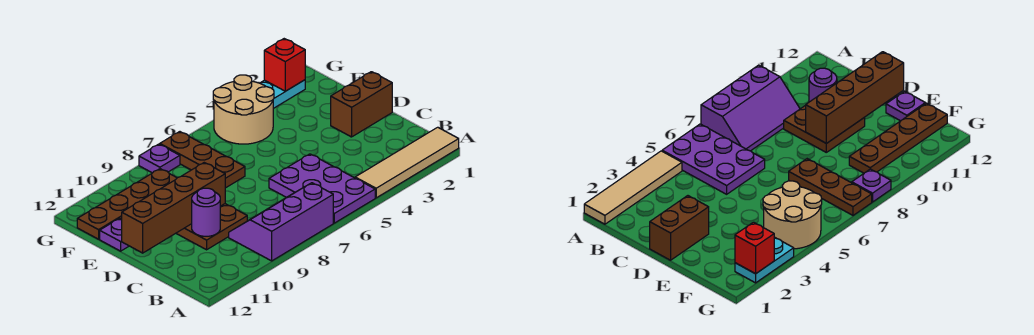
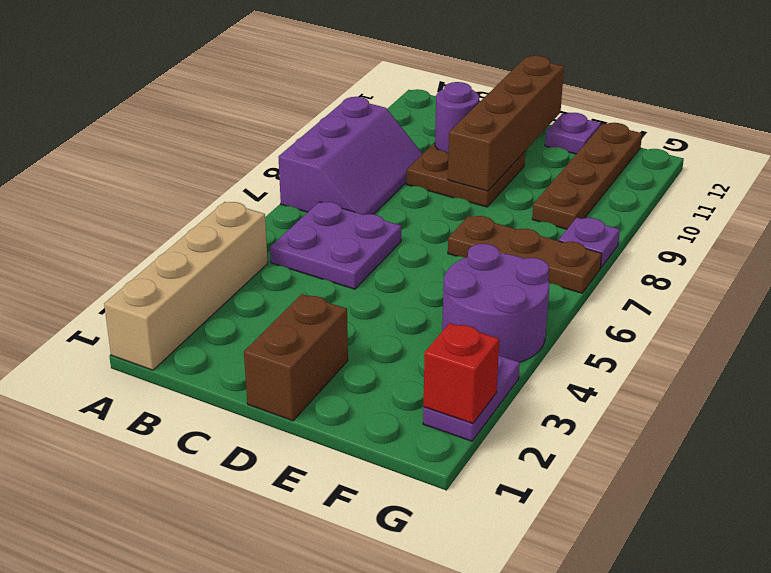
tan tile A1:A4 level 1 -> tan brick A1:A4 level 1
purple plate A5:C6 level 1 -> purple plate B5:C6 level 1
tan round brick F4:G5 level 1 -> purple round brick F4:G5 level 1
cyan plate G2:G3 level 1 -> purple plate G2:G3 level 1

